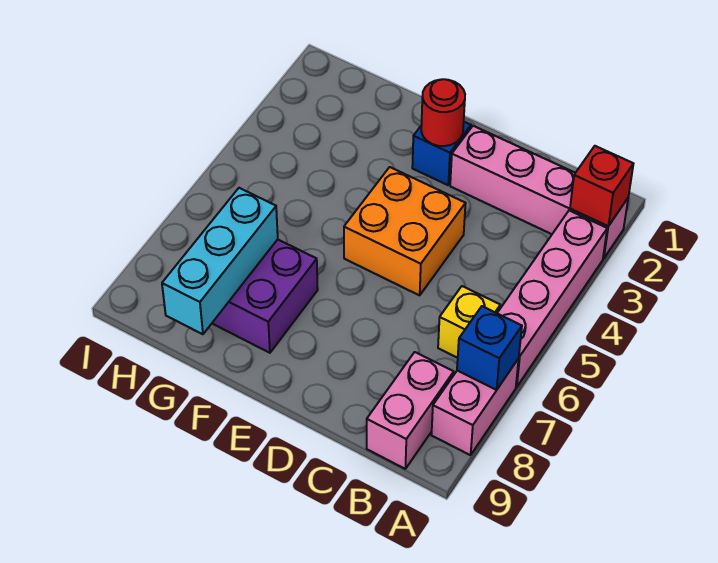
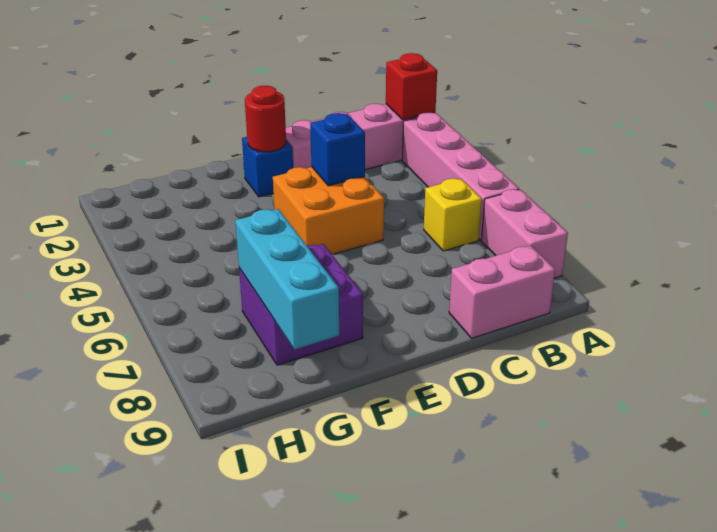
blue brick A7 level 2 -> blue brick D4 level 2
pink brick B8:B9 level 1 -> pink brick B9:C9 level 1

